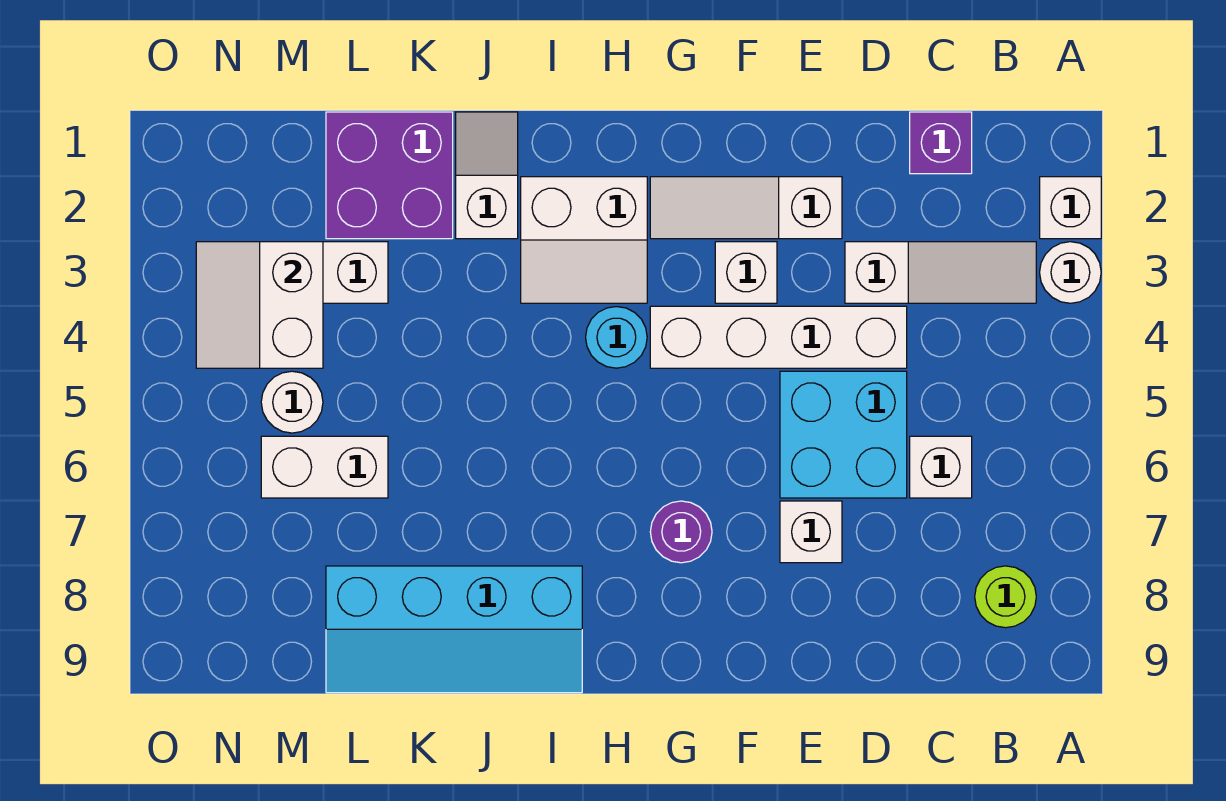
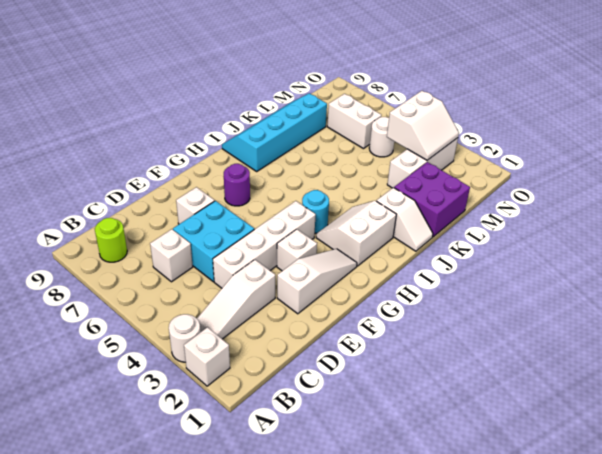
purple brick C1 level 1 -> none
white brick L6:M6 level 1 -> white brick M6:M7 level 1
white slope M3:N4 level 2 top M -> white slope M3:N4 level 2 top 4

